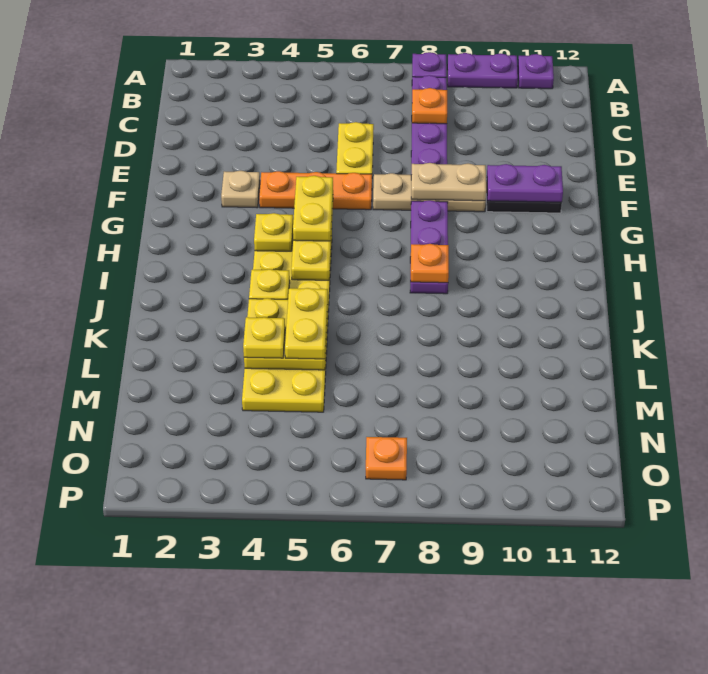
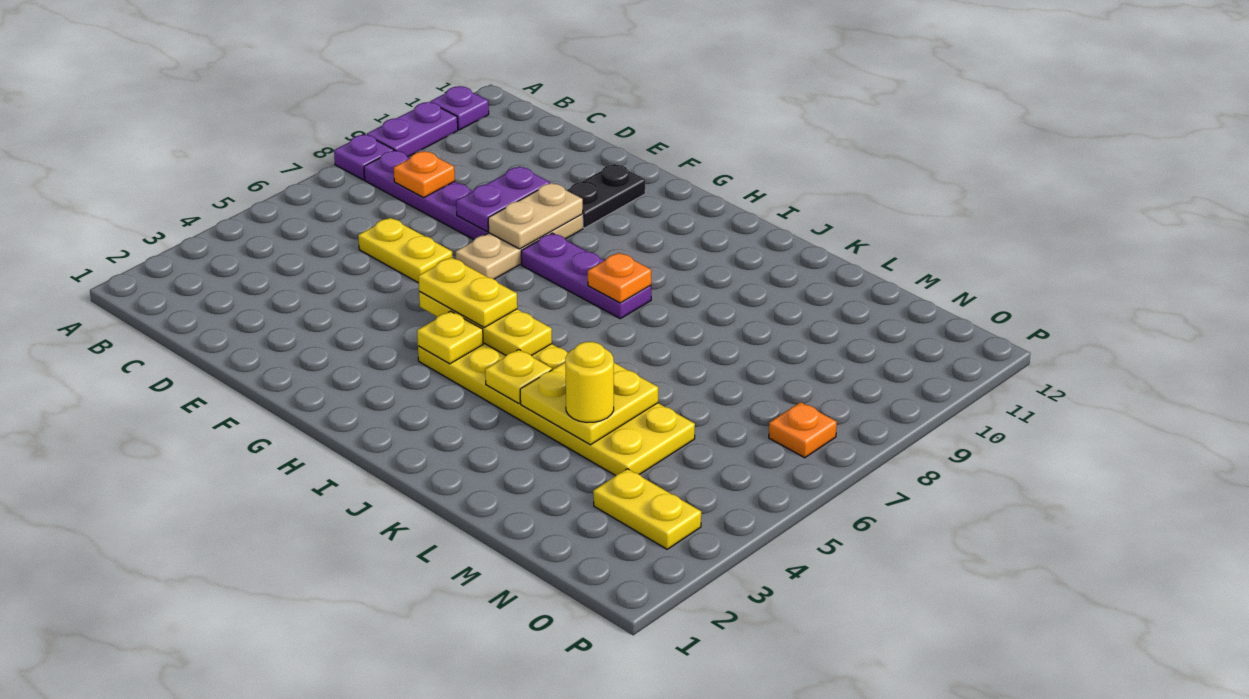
tan plate F3 level 1 -> none
orange plate F4:F6 level 1 -> none
purple plate F10:F11 level 2 -> purple plate E8:E9 level 2
yellow plate K5:L5 level 3 -> yellow plate N3:O3 level 1
yellow plate L4 level 3 -> yellow round brick L4 level 3

